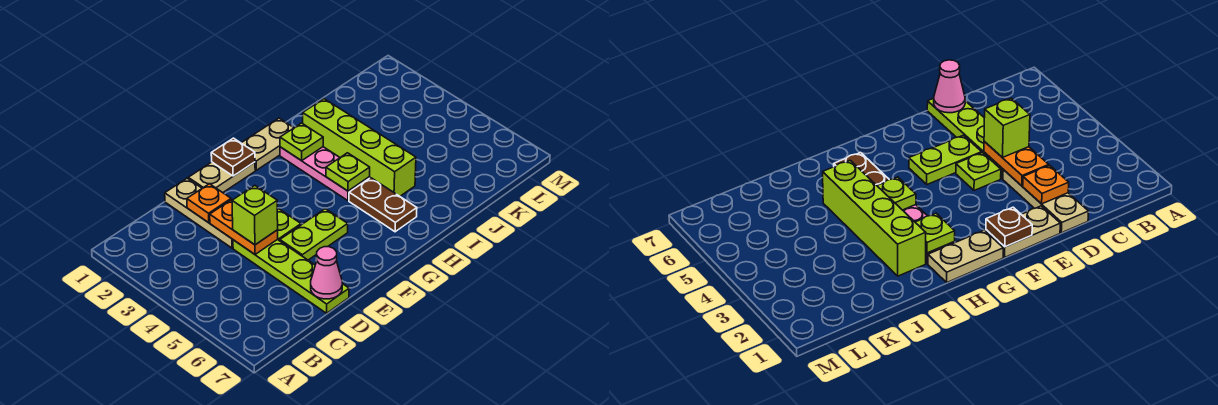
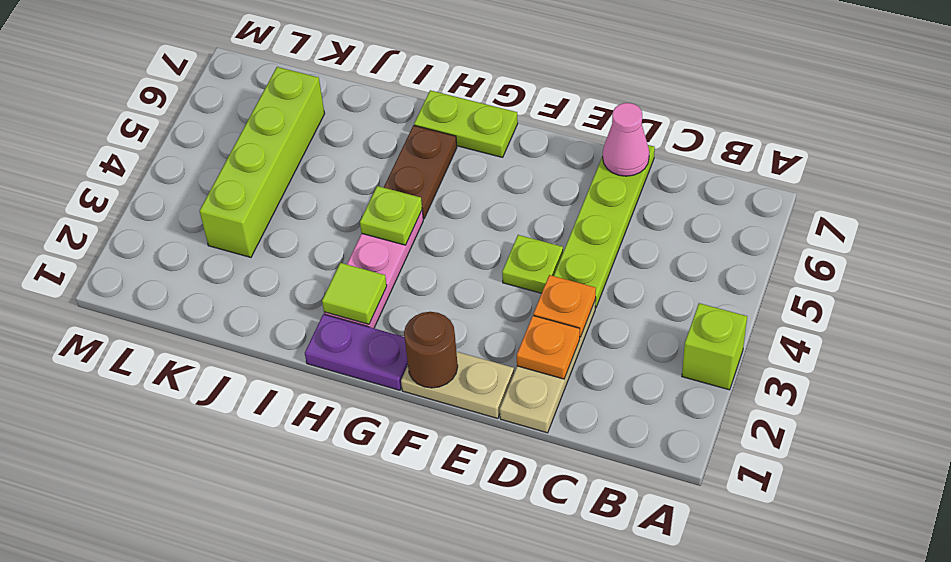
orange plate D3:D4 level 2 -> orange plate D3 level 2
lime brick D4 level 3 -> lime brick A3 level 1
lime plate E5:F5 level 1 -> lime plate G7:H7 level 1
brown plate F1 level 2 -> brown round brick F1 level 2
tan plate G1:H1 level 1 -> purple plate G1:H1 level 1
lime plate H2 level 2 -> lime tile H2 level 2
lime brick I2:I5 level 1 -> lime brick K3:K6 level 1

